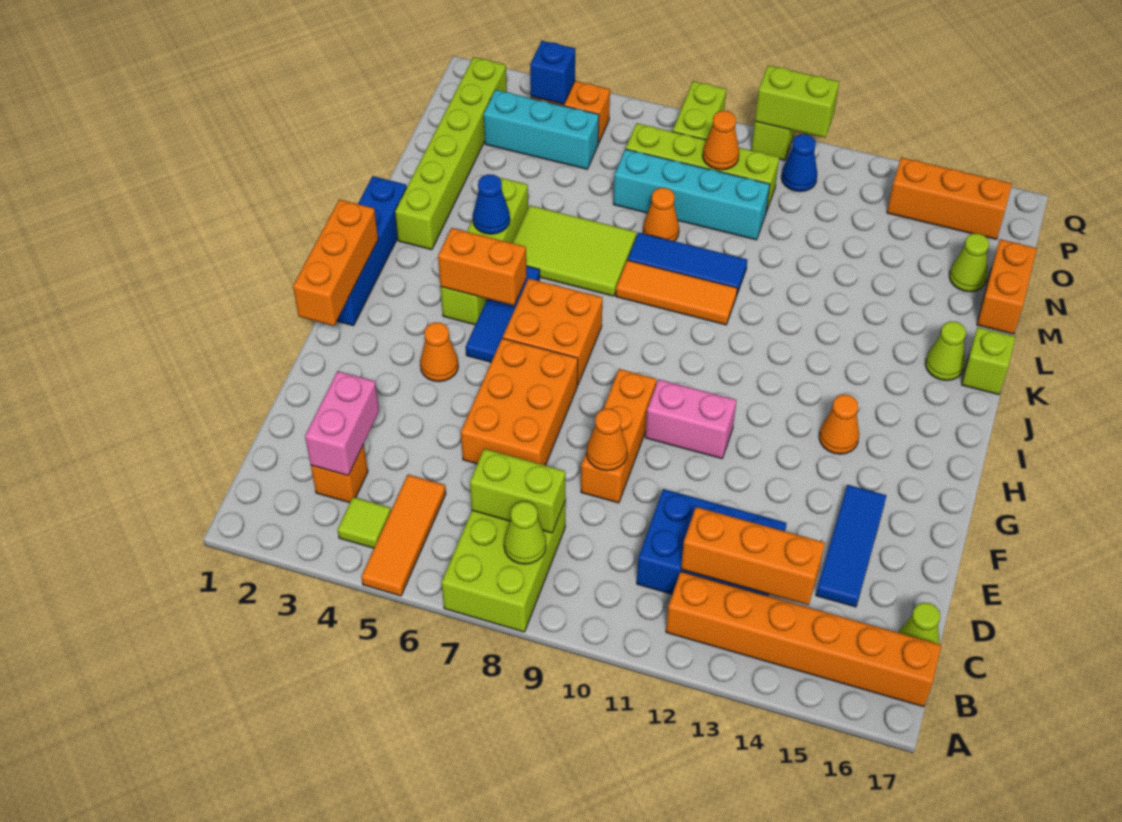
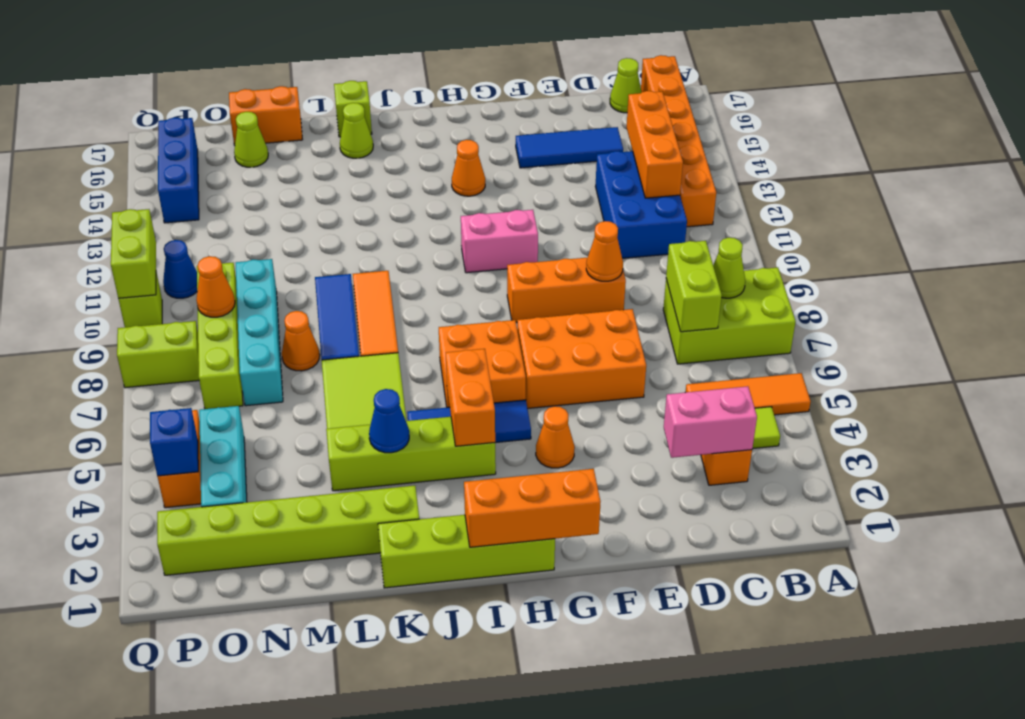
pink brick G10:G11 level 1 -> pink brick G11:H11 level 1
blue brick H1:K1 level 1 -> lime brick H1:K1 level 1
orange brick P14:P16 level 1 -> blue brick P14:P16 level 1

